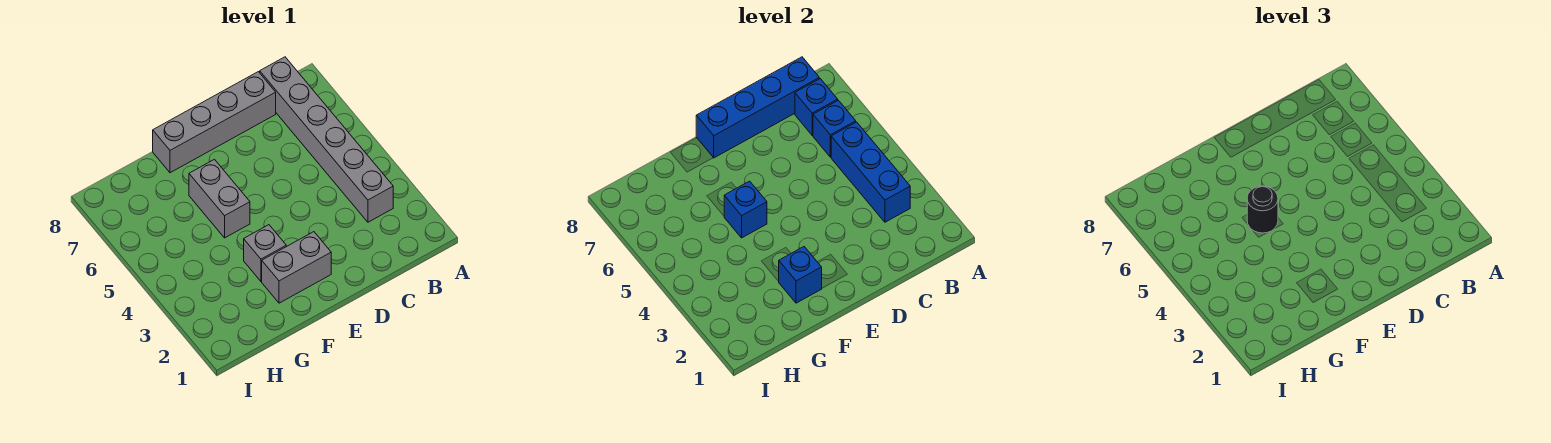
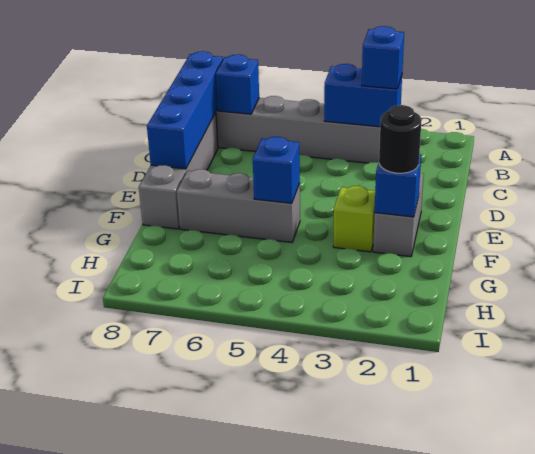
blue brick B3:B5 level 2 -> blue brick B3:B4 level 2
blue brick B6 level 2 -> blue brick B3 level 3
grey brick F3 level 1 -> lime brick F3 level 1
grey brick F5:F6 level 1 -> grey brick F5:F7 level 1
black round brick F5 level 3 -> black round brick F2 level 3

